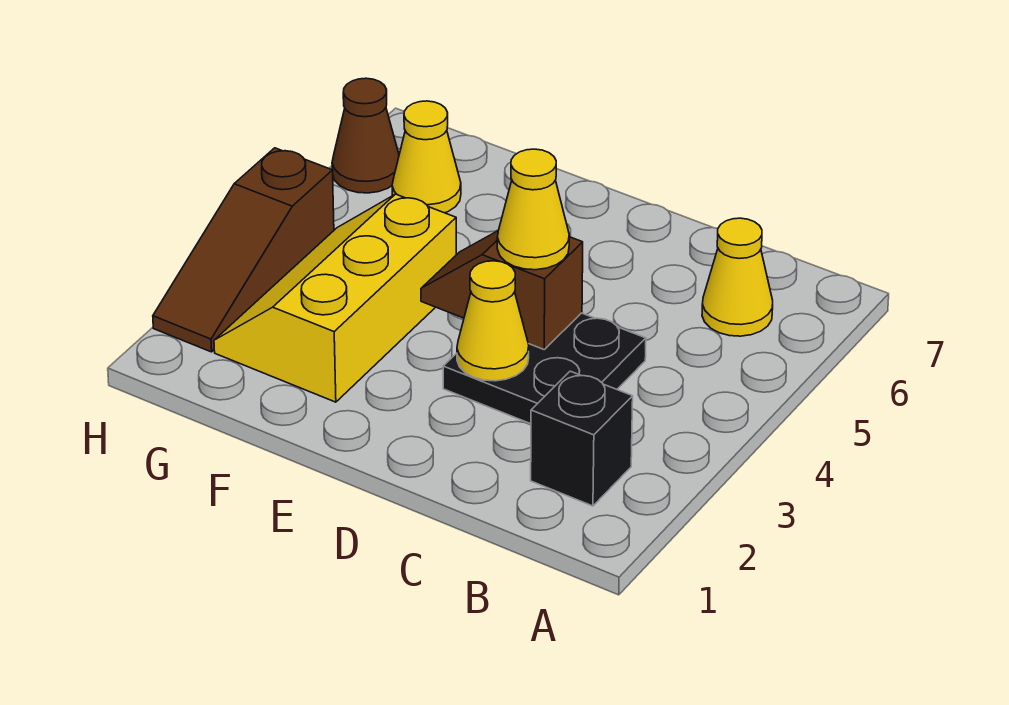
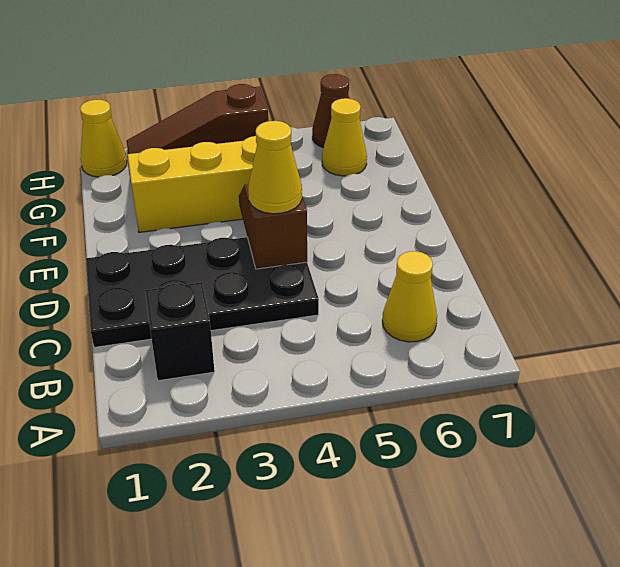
black plate C3:D4 level 1 -> black plate C1:D4 level 1
yellow cone D3 level 2 -> yellow cone H1 level 1

